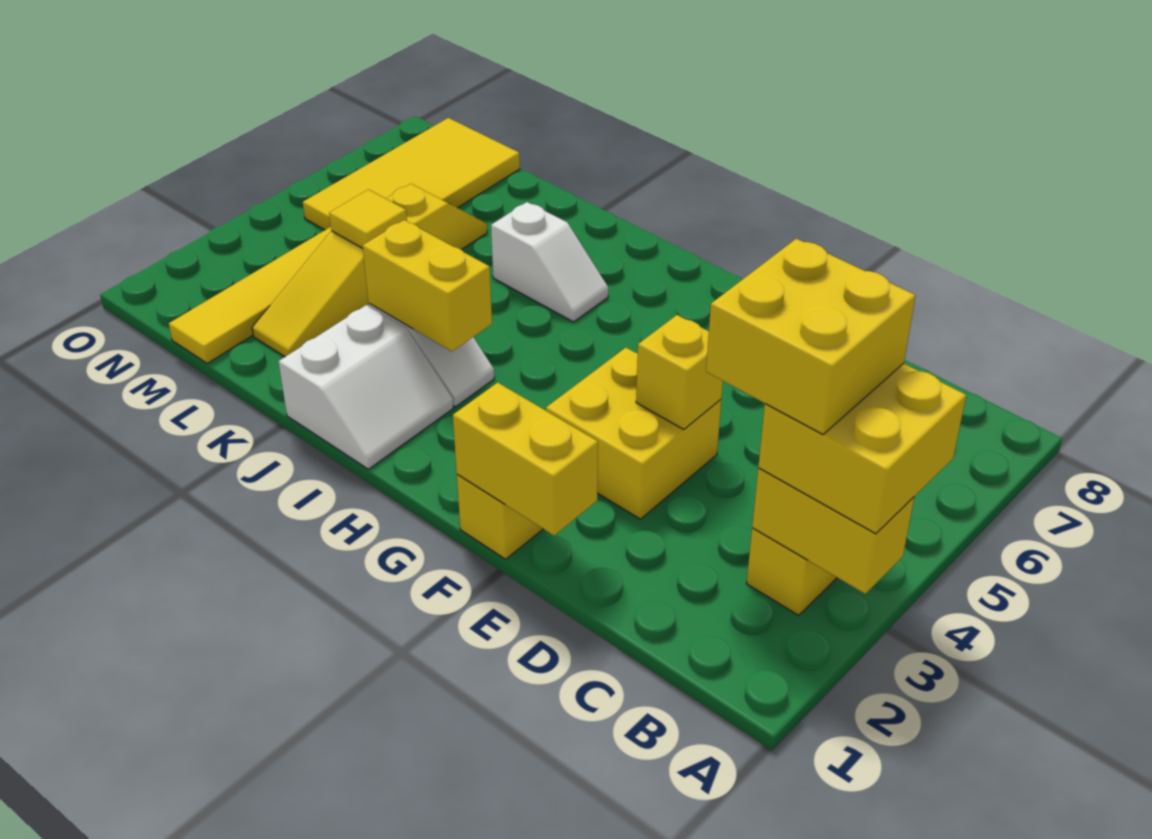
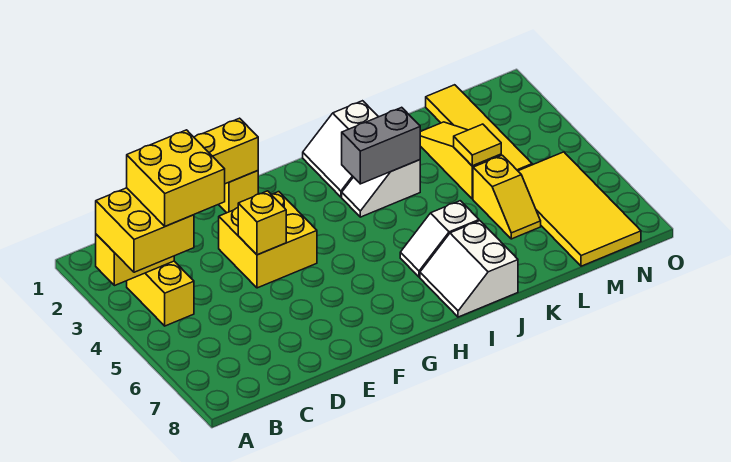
yellow brick I3:J3 level 2 -> grey brick I3:J3 level 2
none -> white slope I7:J8 level 1 top J

